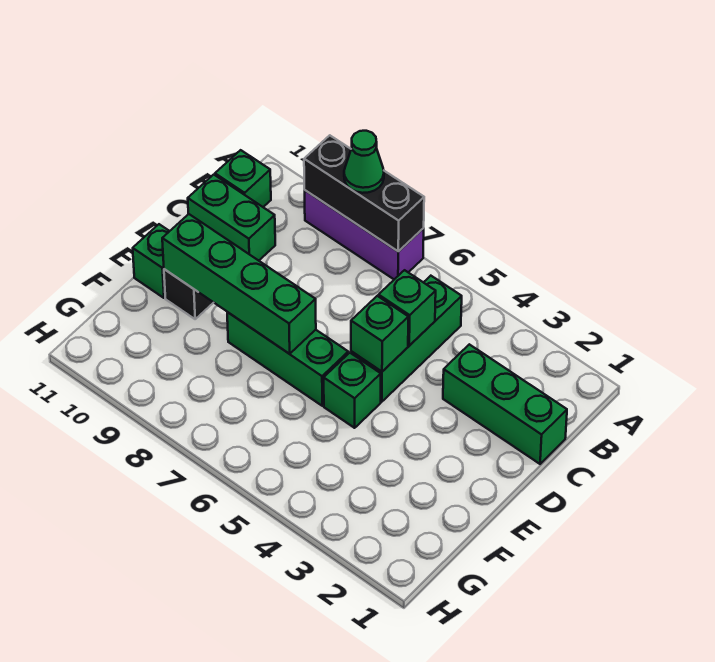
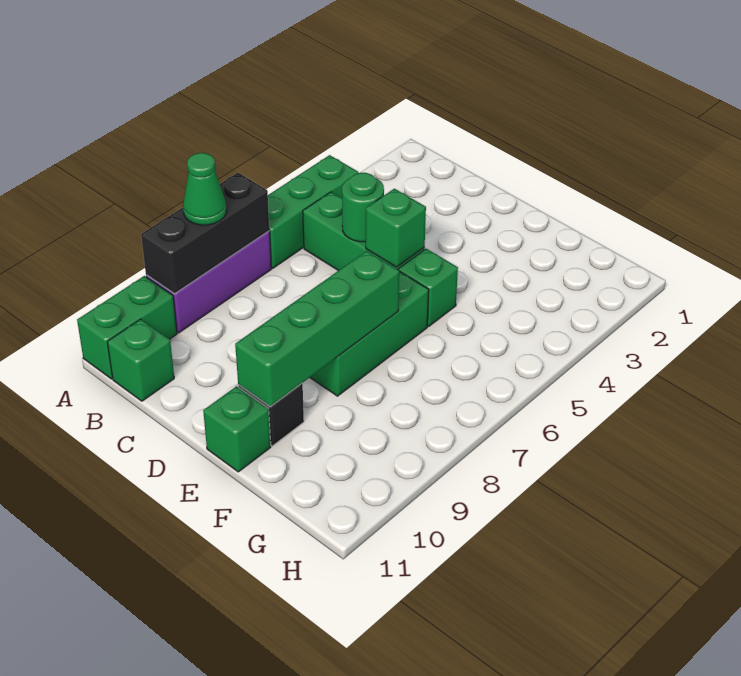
green brick C1:C3 level 1 -> green brick A4:A6 level 1
green brick C5 level 2 -> green round brick C5 level 2
green brick C10:C11 level 1 -> green brick A10:A11 level 1

